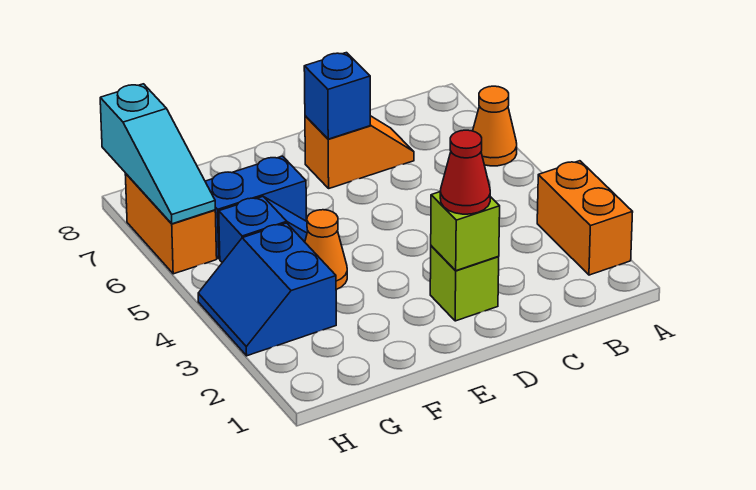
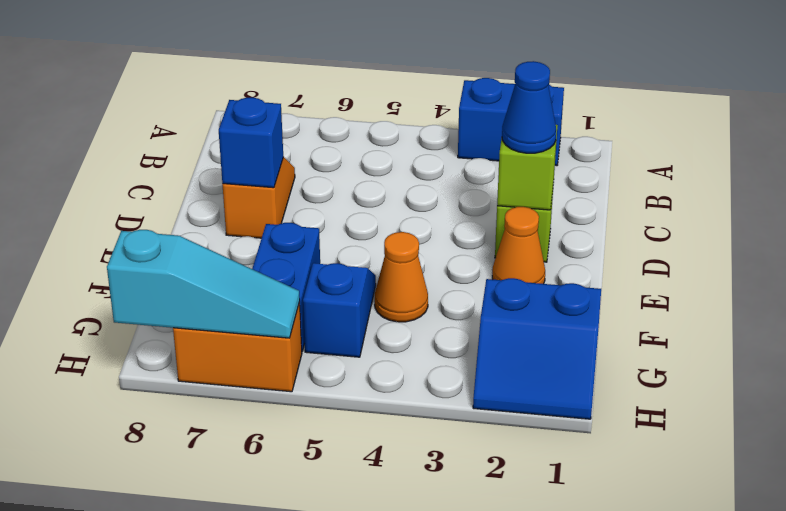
orange brick A2:A3 level 1 -> blue brick A2:A3 level 1
orange cone A6 level 1 -> orange cone E2 level 1
red cone D2 level 3 -> blue cone D2 level 3
blue slope G3:H4 level 1 top G -> blue slope G1:H2 level 1 top G

